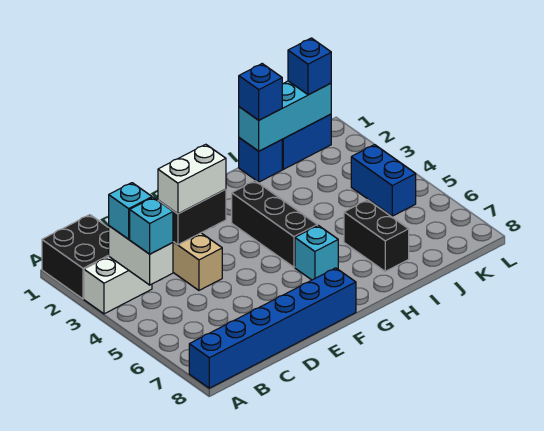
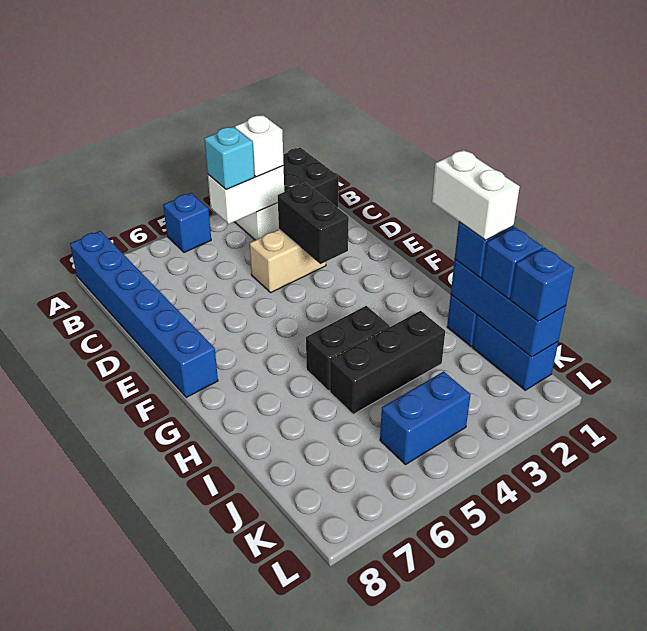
none -> blue brick A5 level 1
cyan brick B3 level 3 -> white brick B3 level 3
white brick D3:E3 level 3 -> white brick H1:I1 level 4
black brick G3:G5 level 1 -> black brick I3:I5 level 1
cyan brick G6 level 1 -> none
cyan brick I1:K1 level 2 -> blue brick I1:K1 level 2
black brick I6:I7 level 1 -> black brick H4:H5 level 1
none -> blue brick J1 level 3

